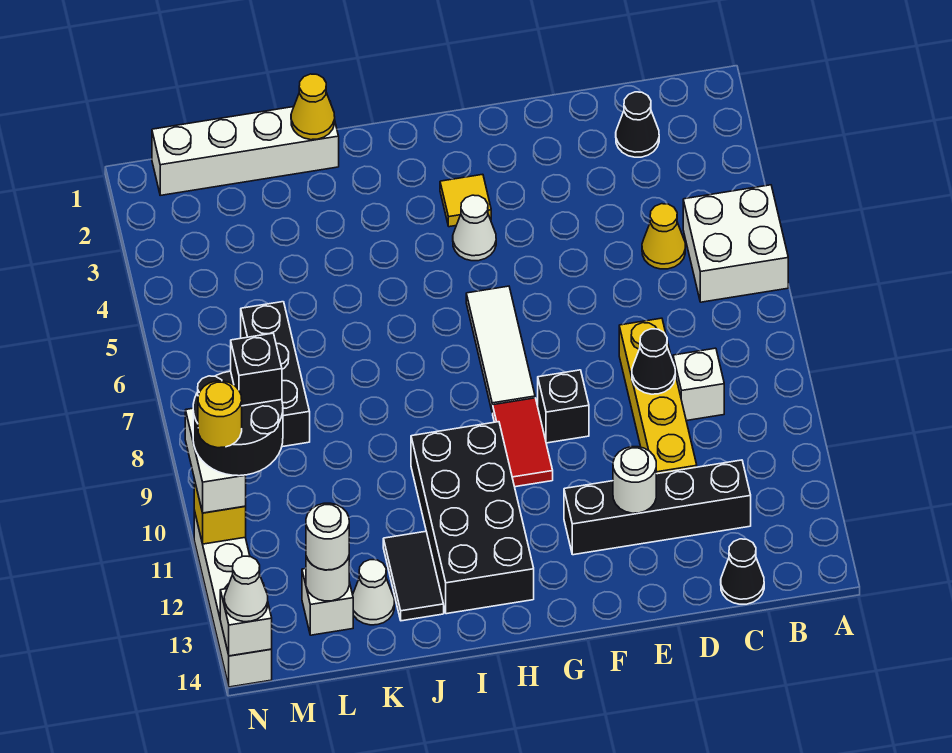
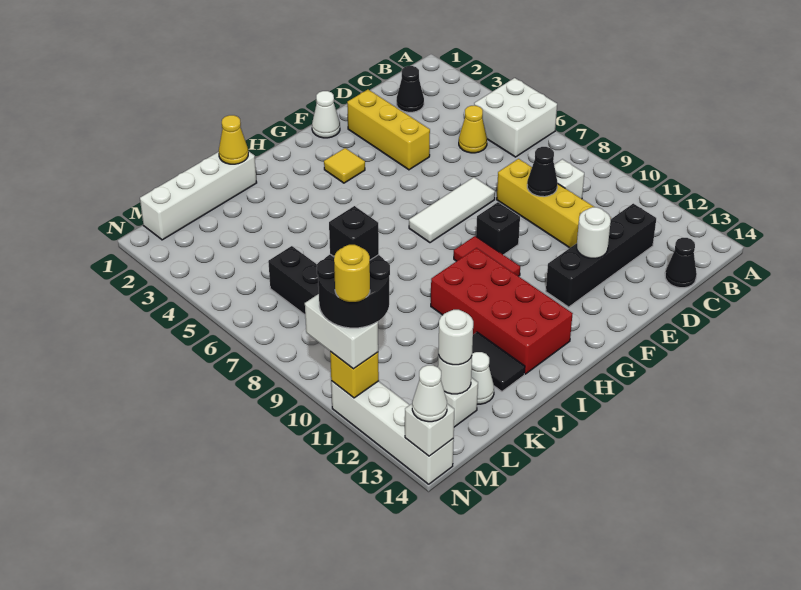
none -> yellow brick E2:E4 level 1
white cone G4 level 1 -> white cone F1 level 1
white tile G6:G8 level 1 -> white tile E7:G7 level 1
black brick H10:I13 level 1 -> red brick H10:I13 level 1

